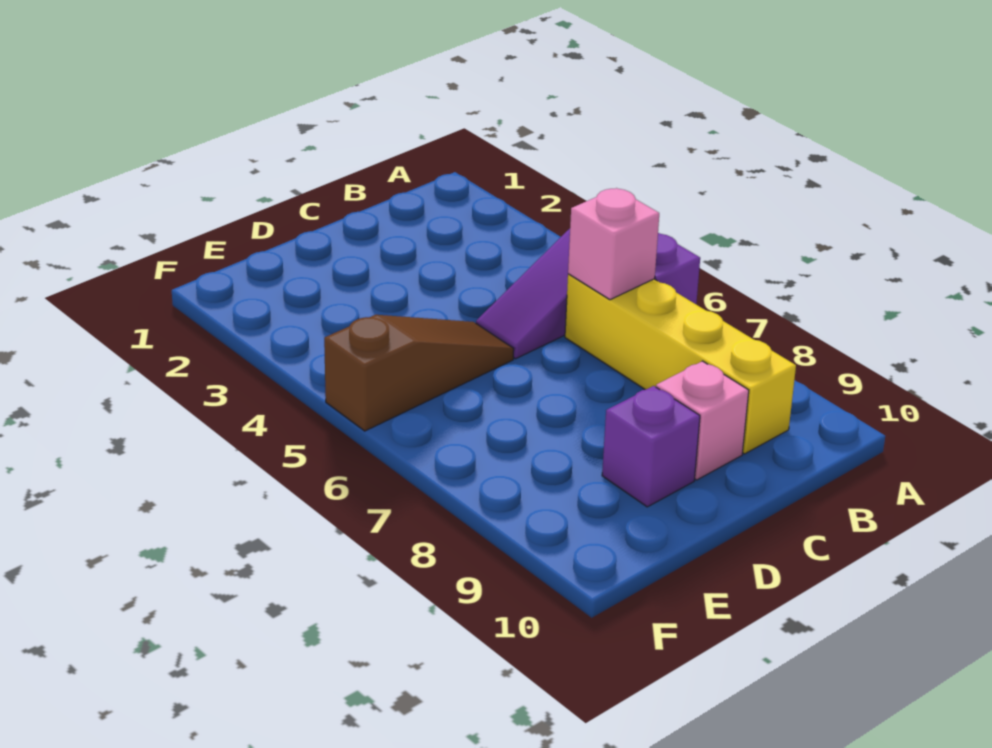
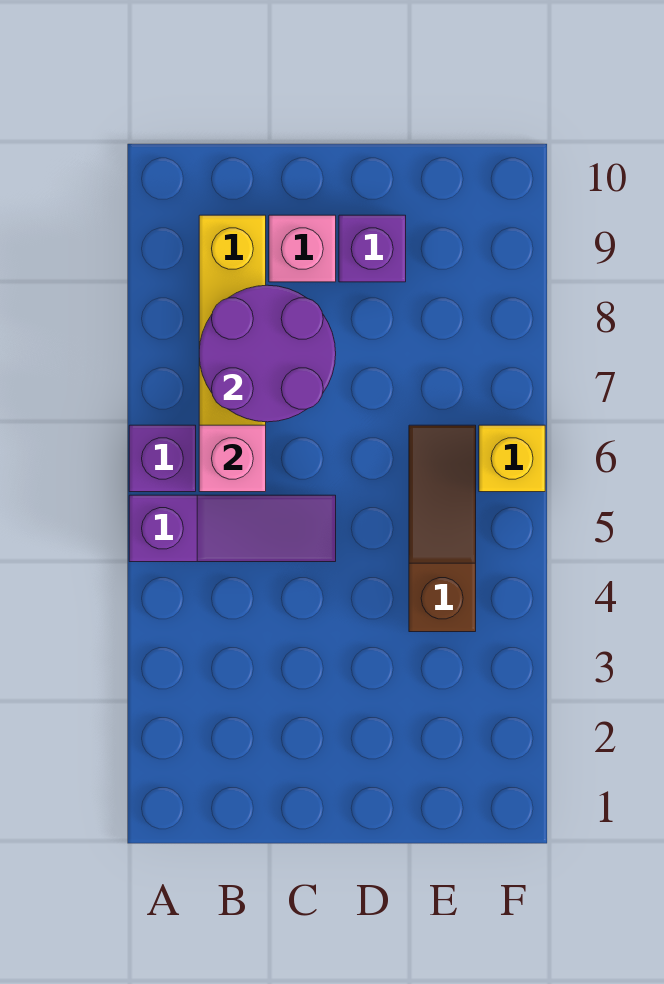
none -> purple round brick B7:C8 level 2
brown slope D5:F5 level 1 top F -> brown slope E4:E6 level 1 top 4
none -> yellow brick F6 level 1

